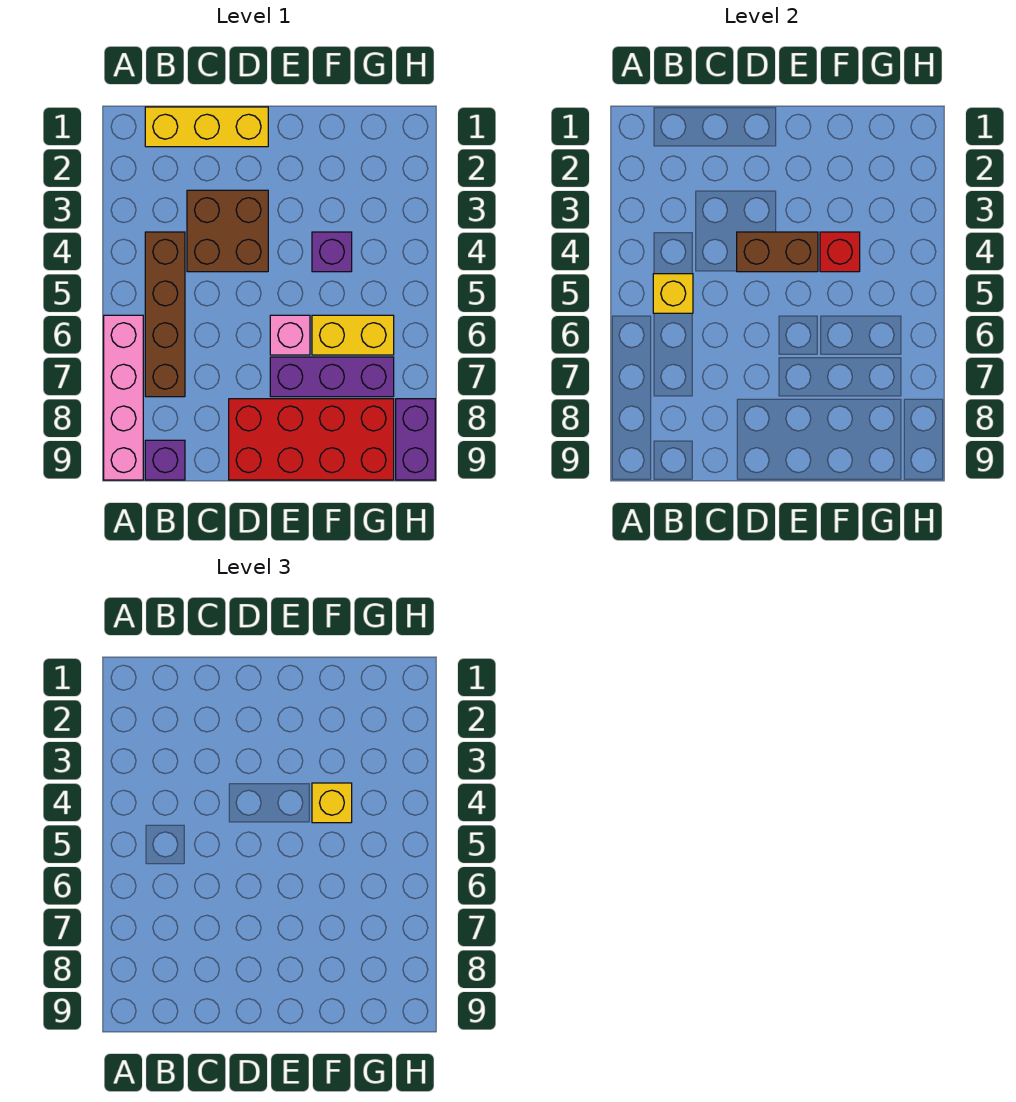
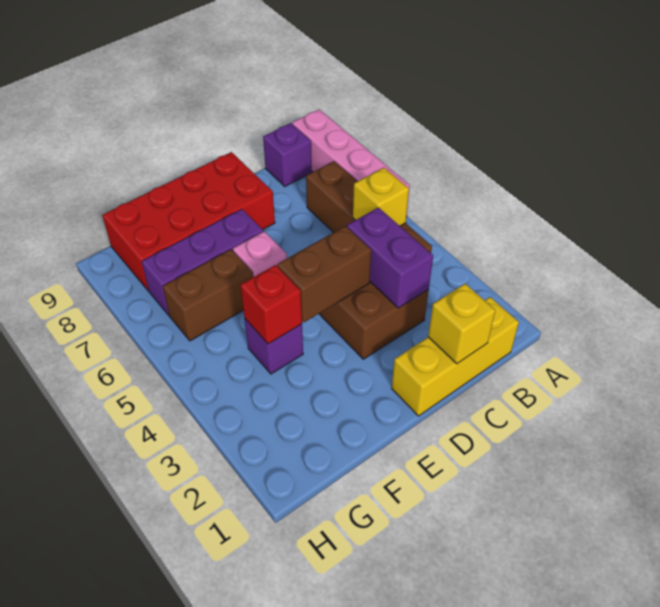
yellow brick F4 level 3 -> yellow brick C1 level 2
yellow brick F6:G6 level 1 -> brown brick F6:G6 level 1
purple brick H8:H9 level 1 -> purple brick C3:C4 level 2

